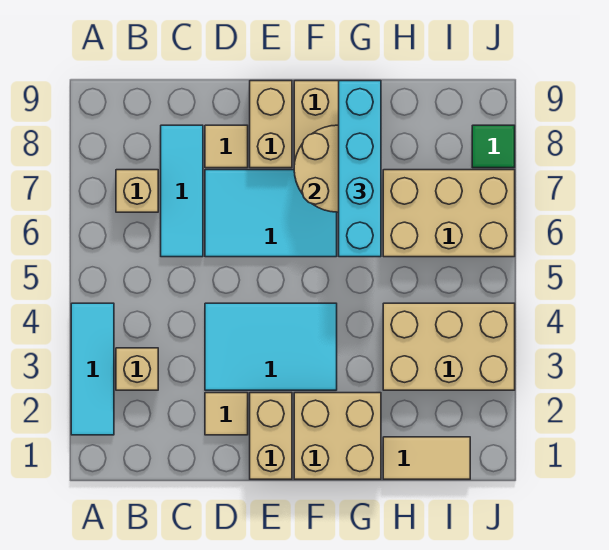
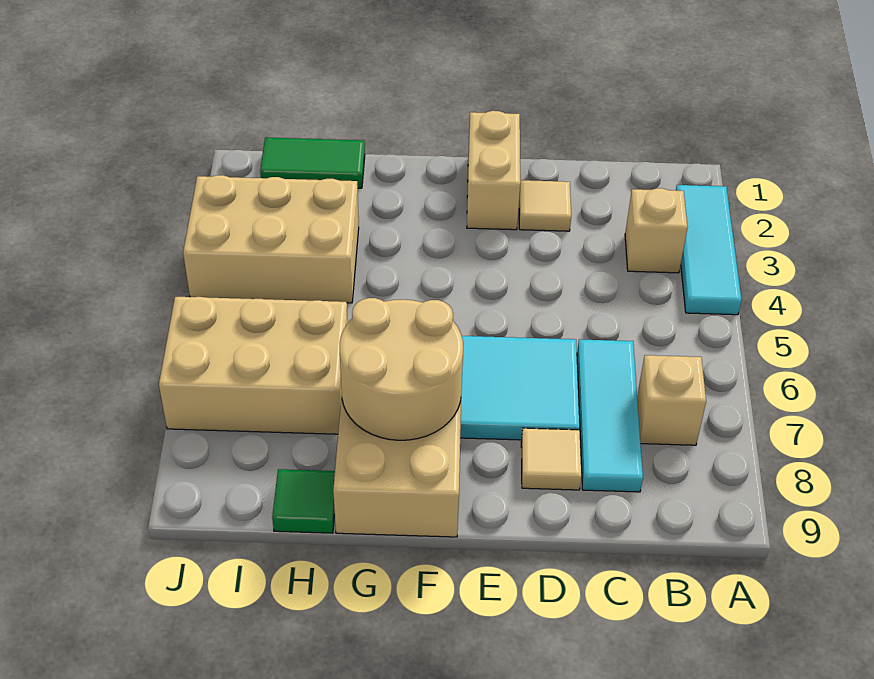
cyan tile D3:F4 level 1 -> none
tan brick E8:E9 level 1 -> none
tan brick F1:G2 level 1 -> none
cyan brick G6:G9 level 3 -> none
tan tile H1:I1 level 1 -> green tile H1:I1 level 1
green tile J8 level 1 -> green tile H9 level 1

